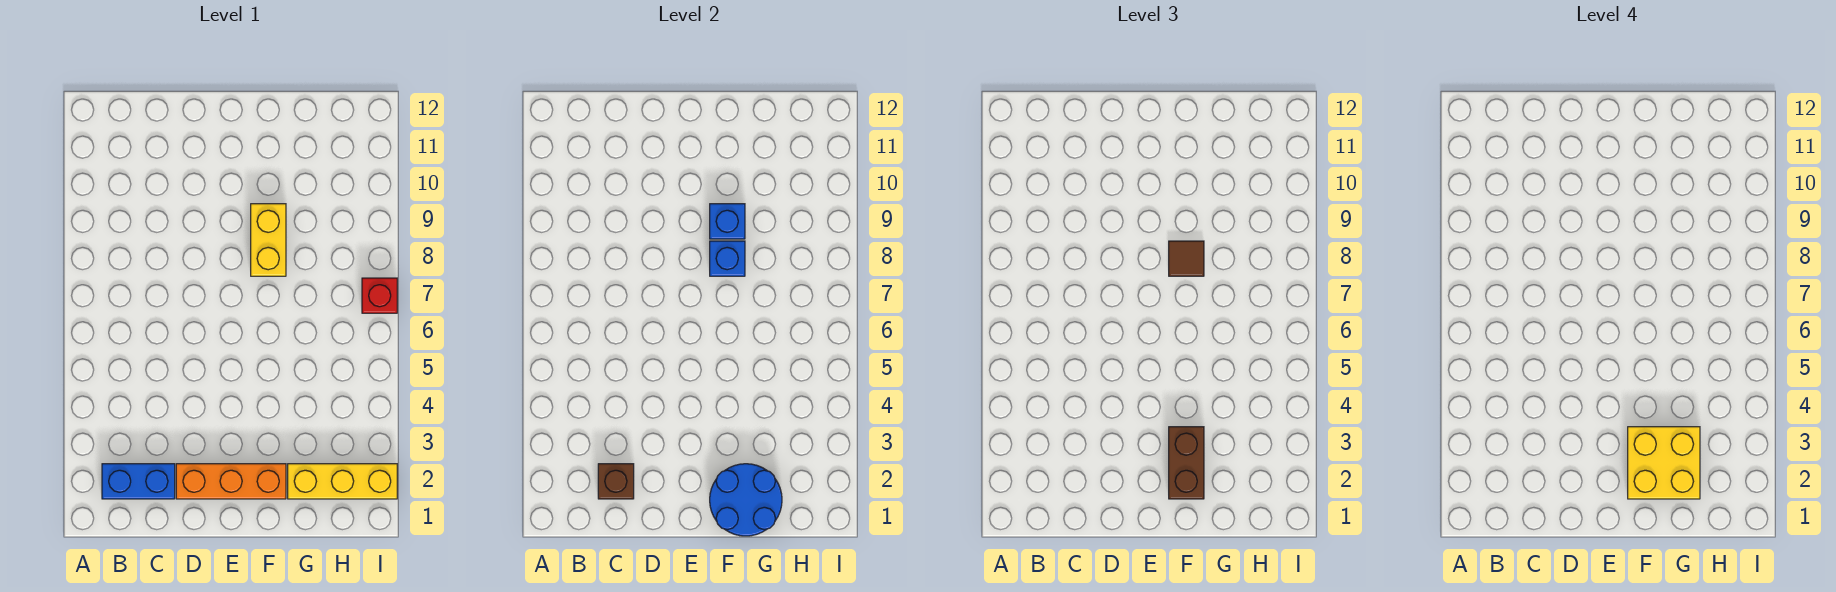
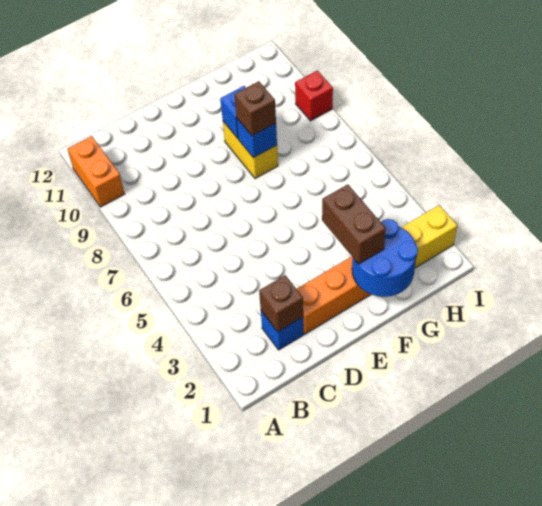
none -> orange brick A10:A11 level 1
blue brick B2:C2 level 1 -> blue brick C2 level 1
yellow brick F2:G3 level 4 -> none
brown tile F8 level 3 -> brown brick F8 level 3
red brick I7 level 1 -> red brick I9 level 1

